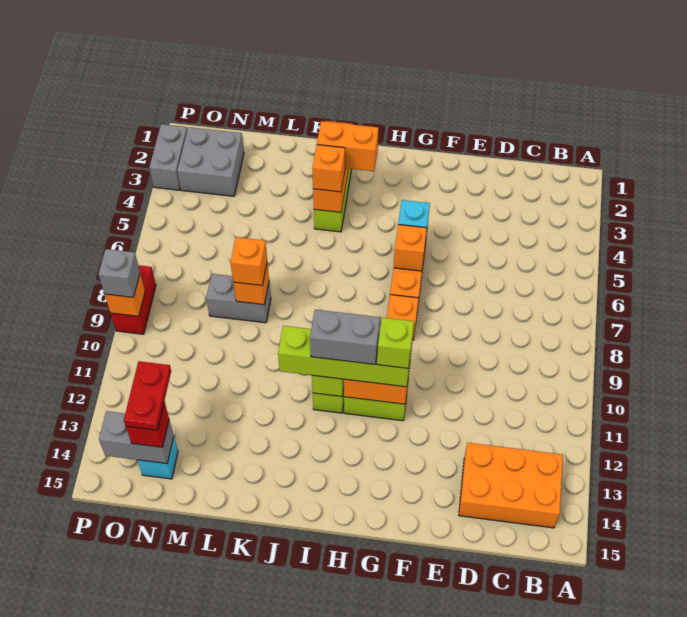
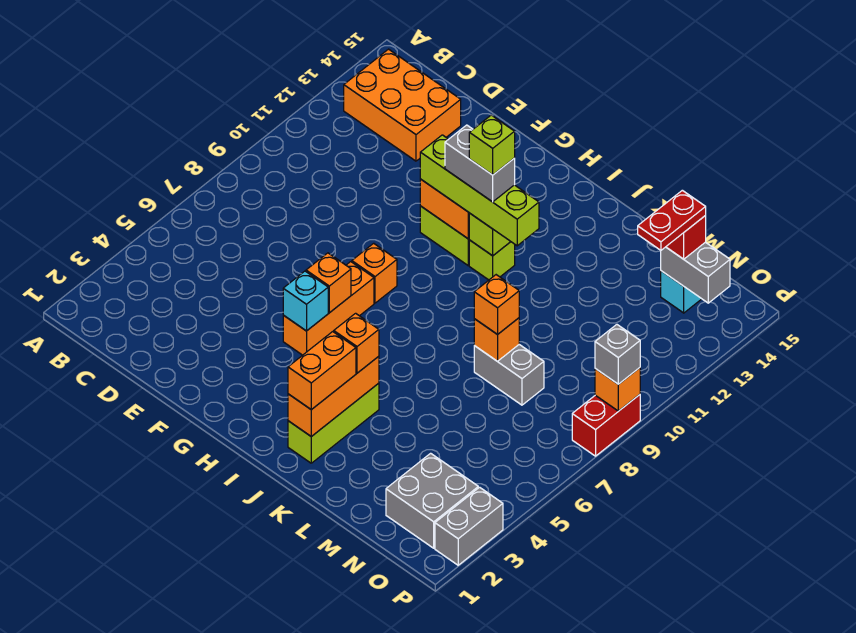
lime brick G11 level 4 -> lime brick I11 level 5
orange brick I3:J3 level 3 -> orange brick J2:J3 level 3

